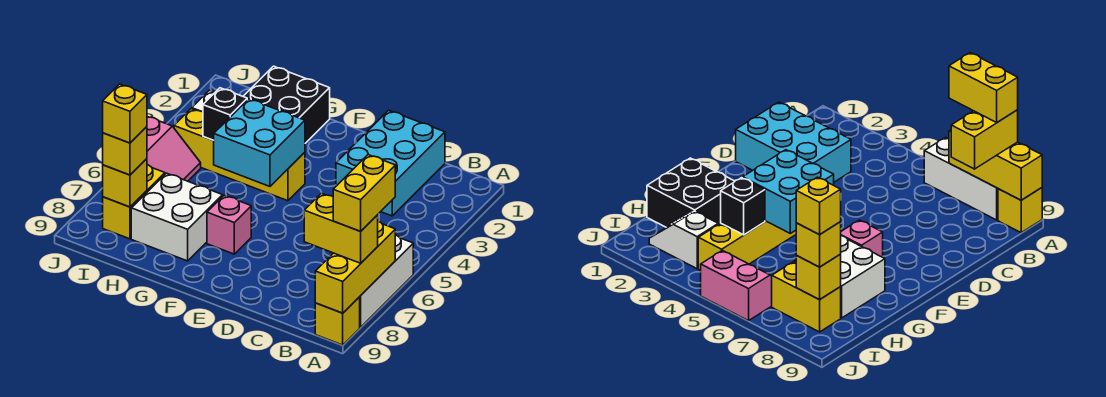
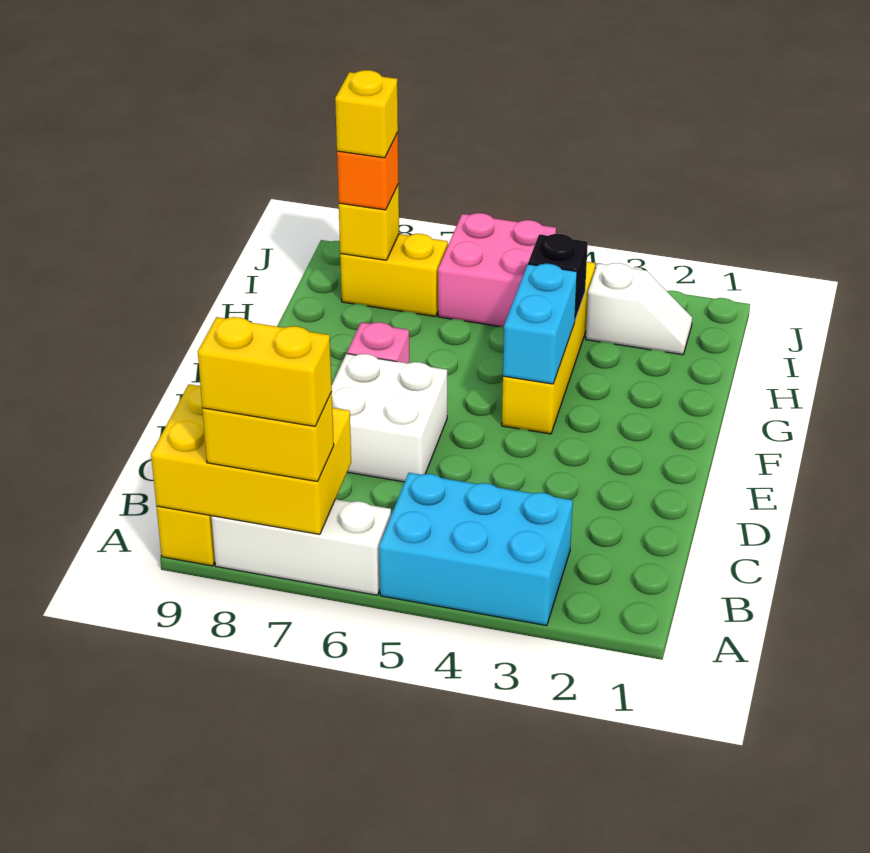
yellow brick A7:A9 level 2 -> yellow brick A7:B9 level 2
yellow brick A8:B8 level 3 -> yellow brick A7:A8 level 3
cyan brick C1:D3 level 1 -> cyan brick A3:B5 level 1
cyan brick F4:G5 level 2 -> cyan brick F4:G4 level 2
black brick G1:H2 level 1 -> none
white brick G7:H8 level 1 -> white brick D6:E7 level 1
pink slope I5:J6 level 1 top J -> pink brick I5:J6 level 1
yellow brick I8 level 3 -> orange brick I8 level 3

